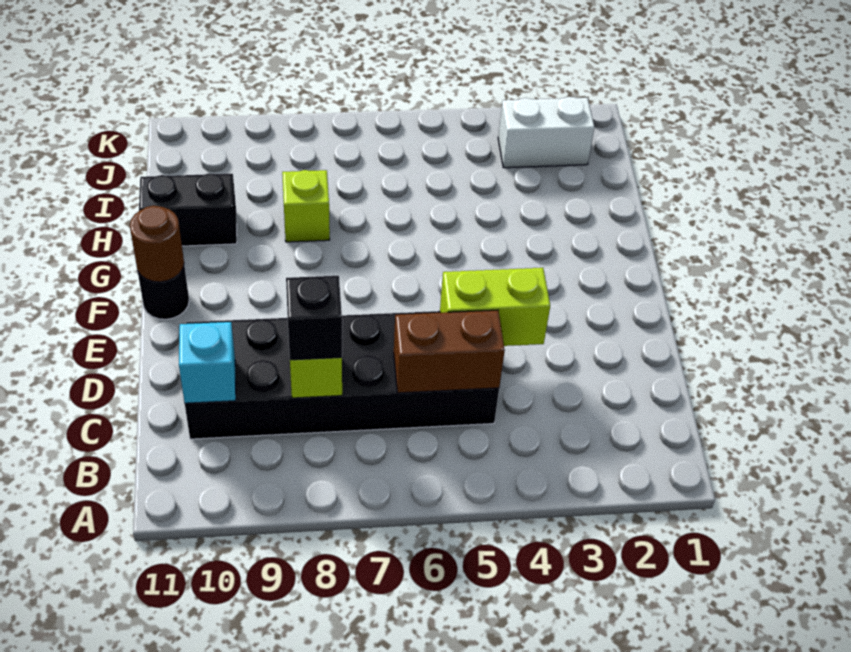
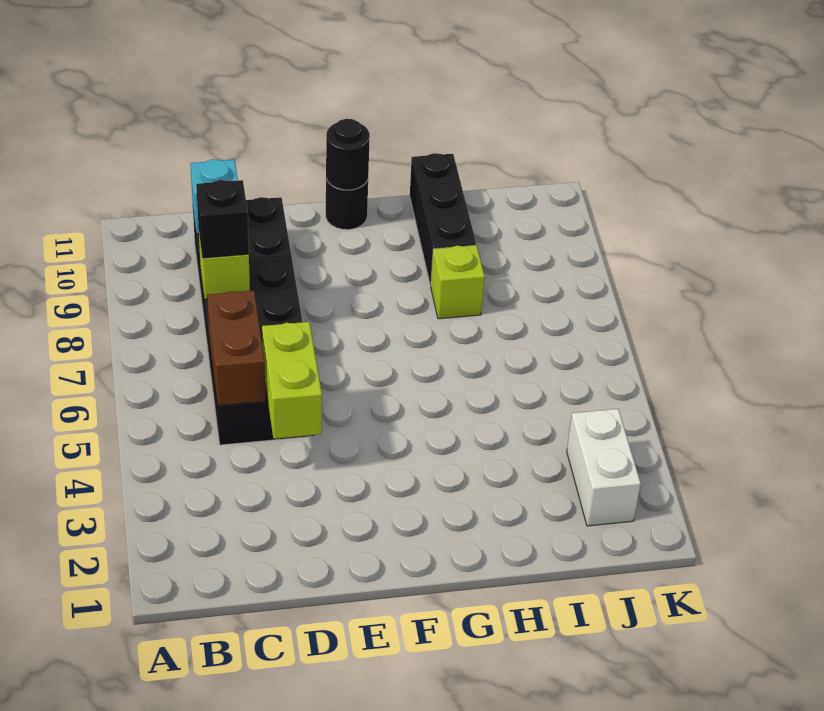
brown round brick F11 level 2 -> black round brick F11 level 2
black brick H10:H11 level 1 -> black brick H9:H11 level 1

